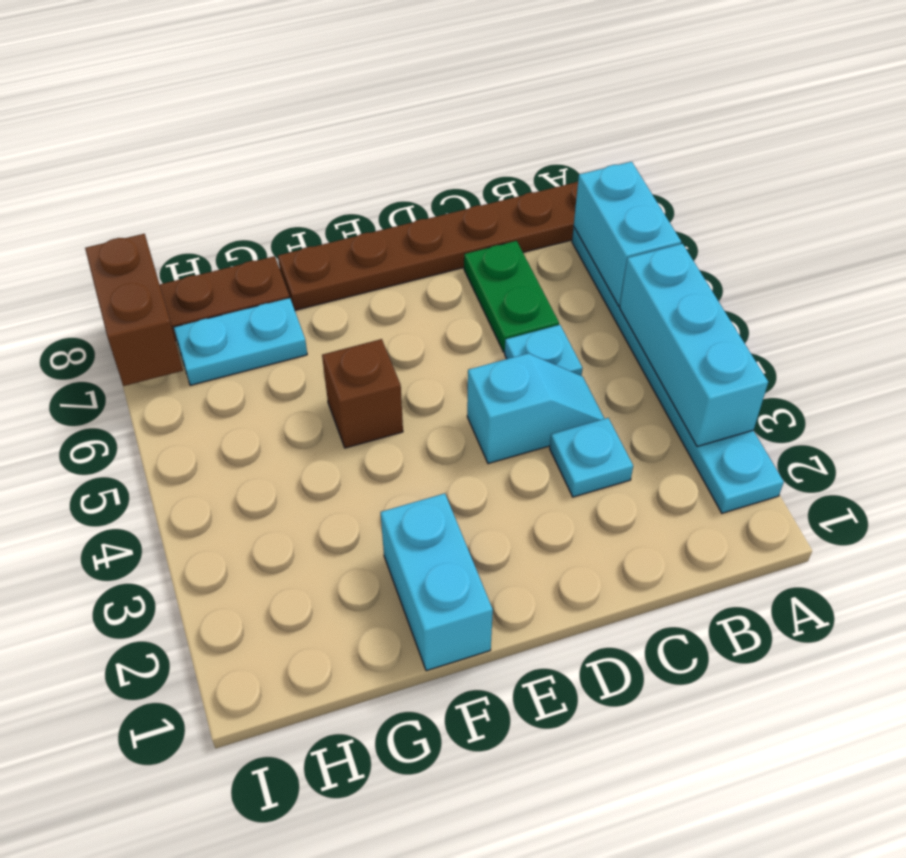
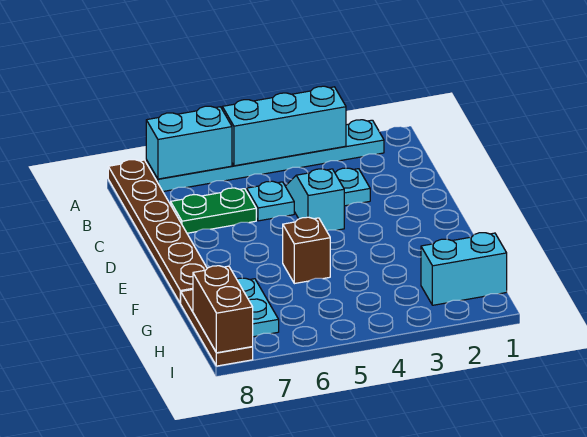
cyan brick F1:F2 level 1 -> cyan brick H1:H2 level 1
brown brick I7:I8 level 2 -> brown brick H8:I8 level 2

